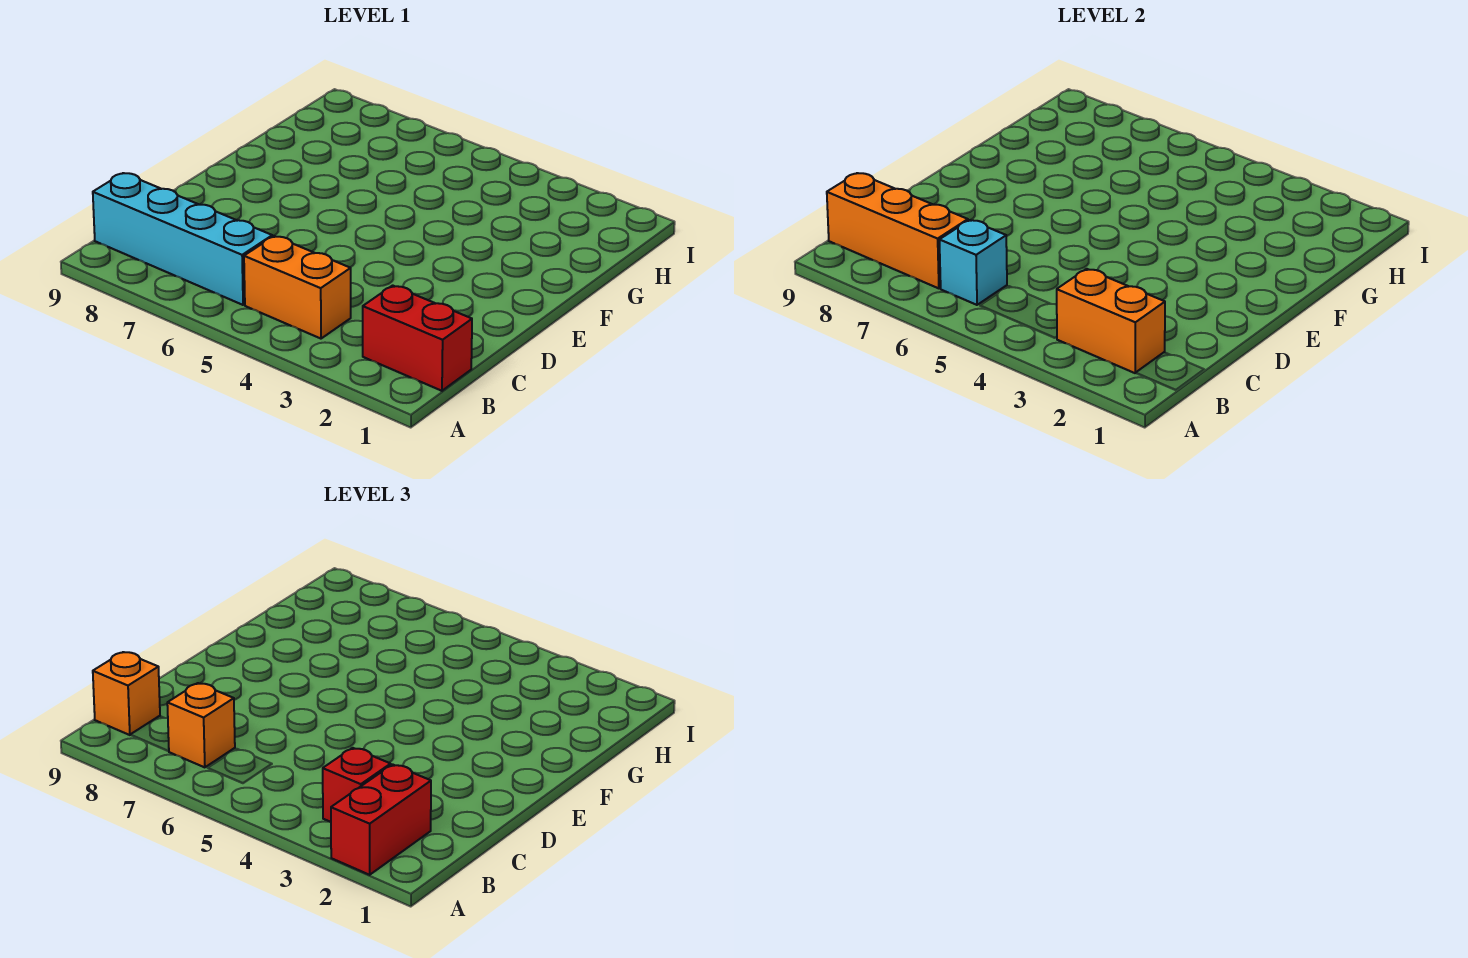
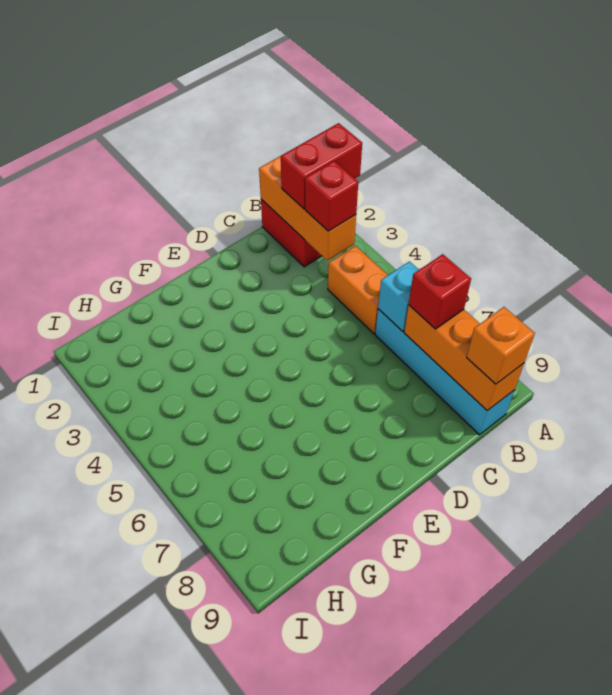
orange brick B2:B3 level 2 -> orange brick B1:B3 level 2
orange brick B7 level 3 -> red brick B7 level 3

